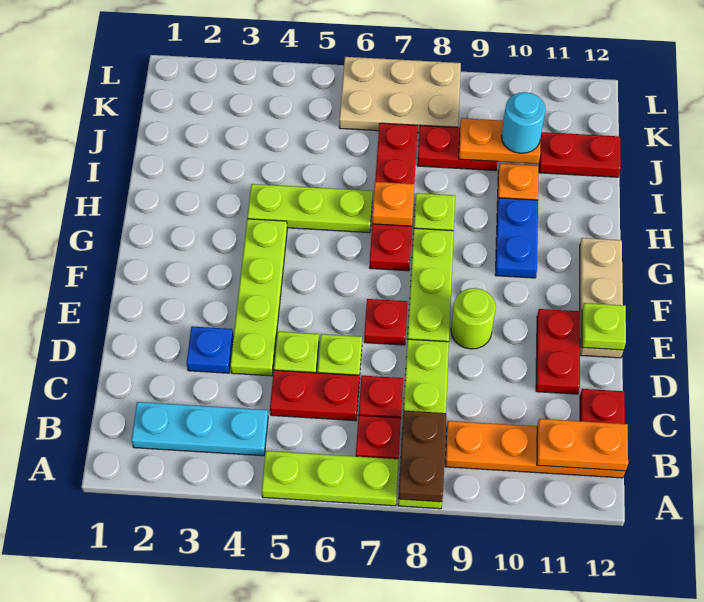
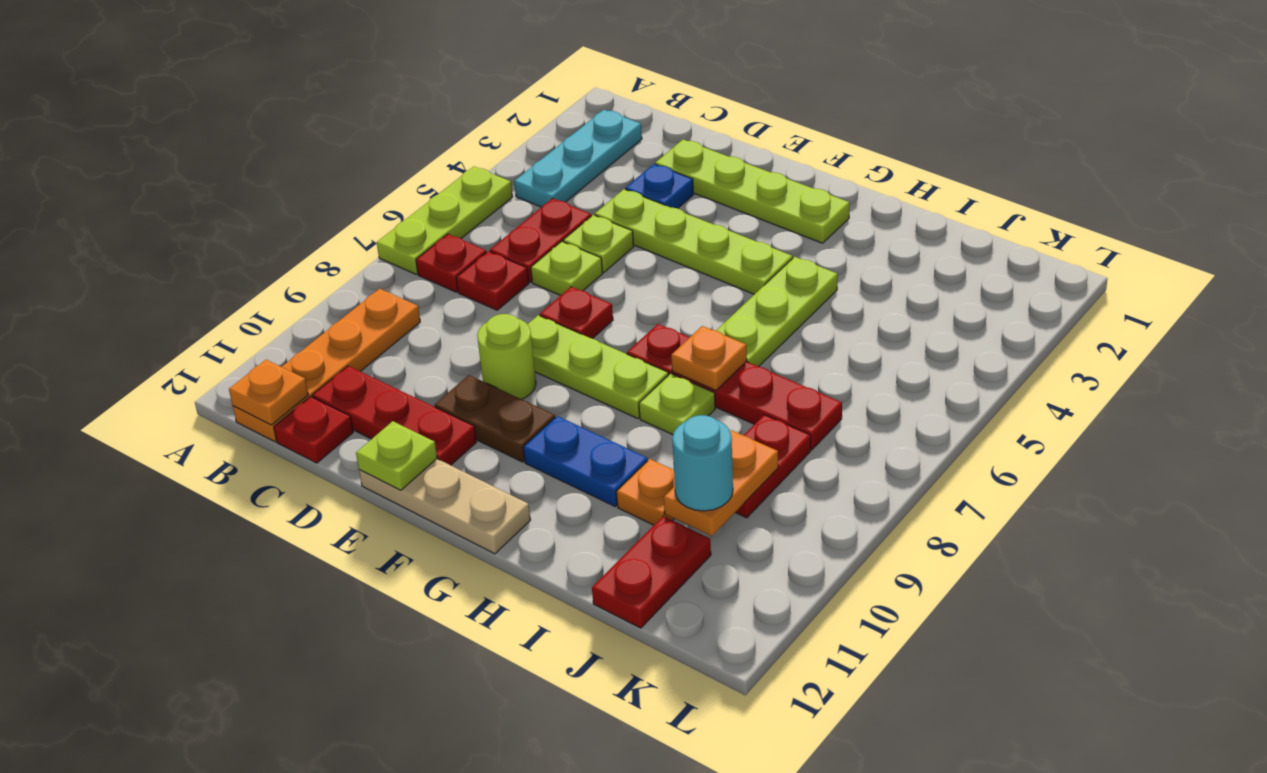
lime plate A8:D8 level 1 -> lime plate D2:G2 level 1
brown plate A8:B8 level 2 -> brown plate E10:F10 level 1
orange plate B11:B12 level 2 -> orange plate B12 level 2
red plate D11:E11 level 1 -> red plate C11:E11 level 1
tan plate K6:L8 level 1 -> none

